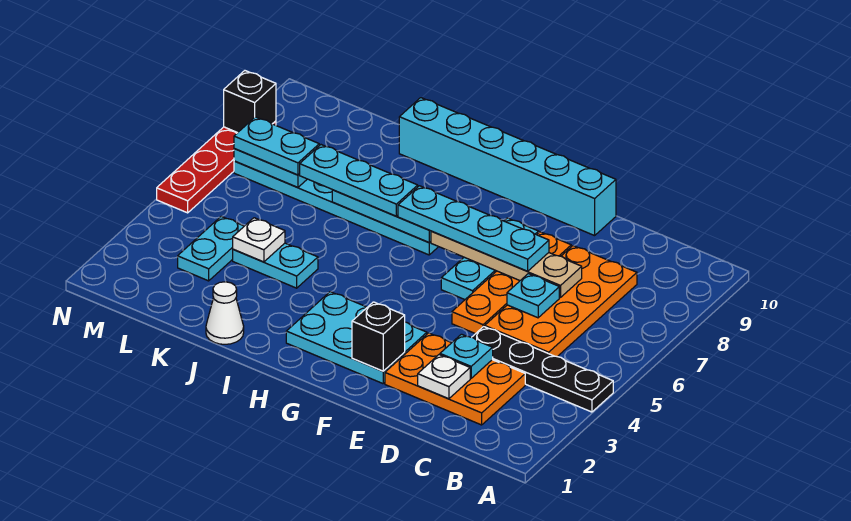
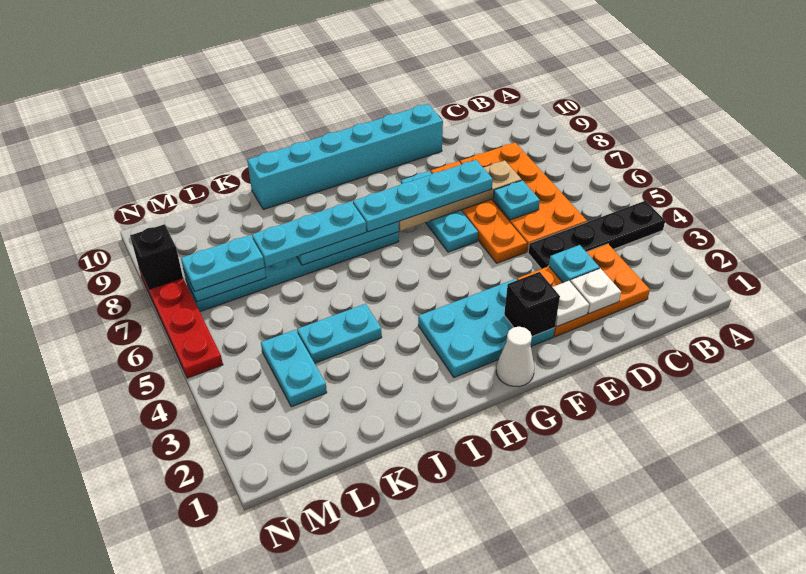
white cone J1 level 1 -> white cone G1 level 1
white plate K4 level 2 -> white plate E2 level 2

